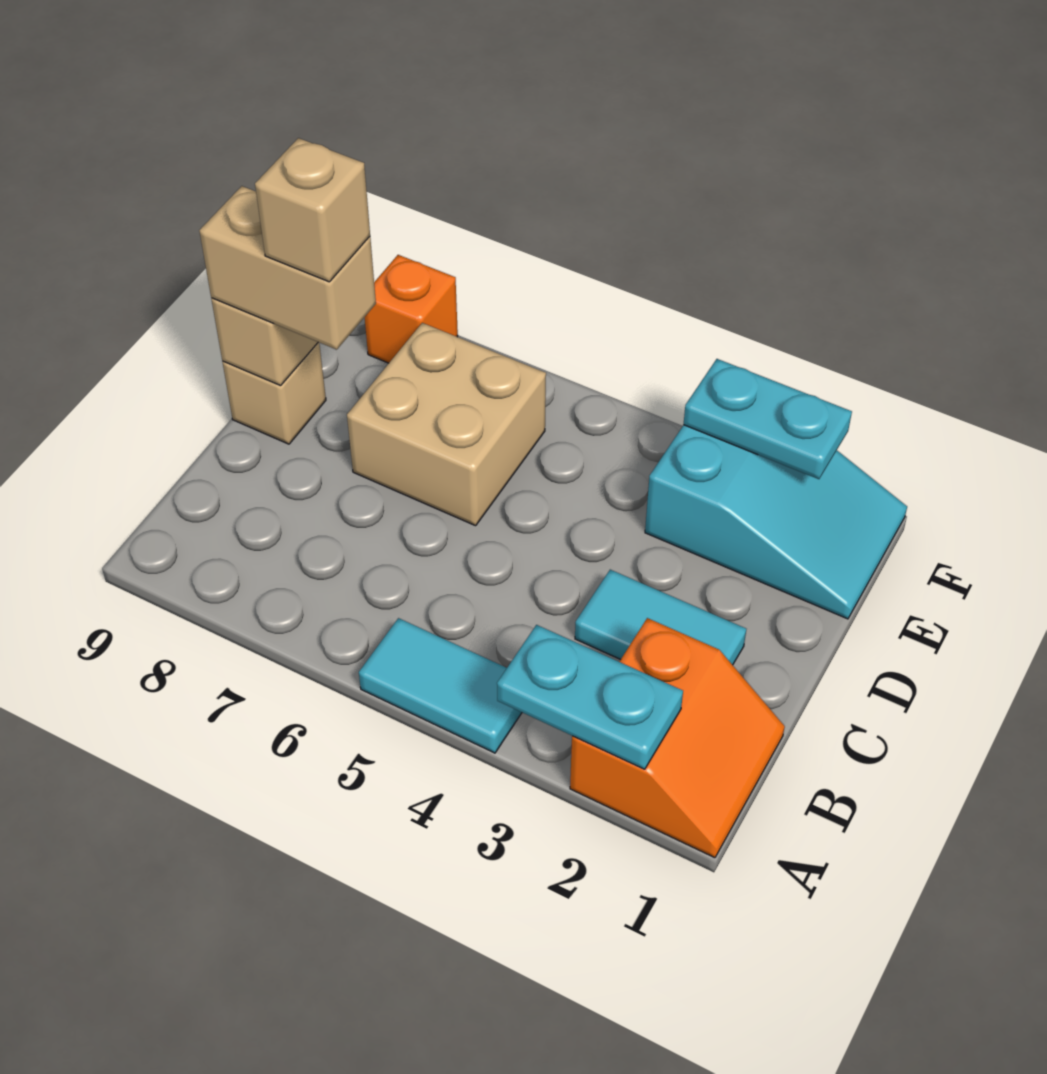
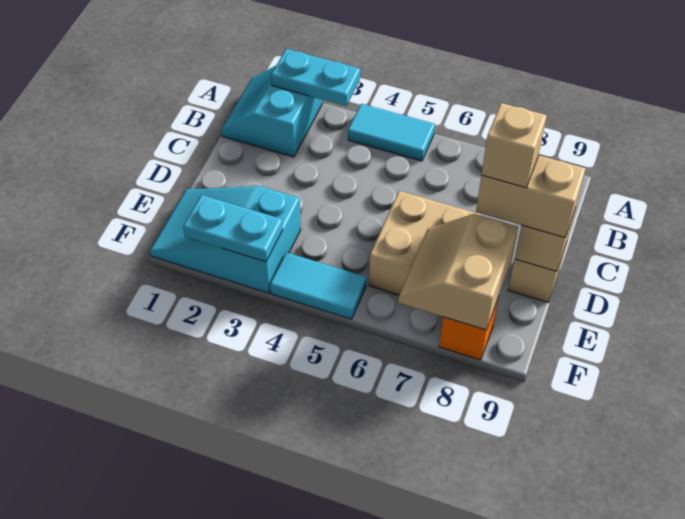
orange slope A1:B2 level 1 top 2 -> cyan slope A1:B2 level 1 top 2
cyan tile C2:C3 level 1 -> cyan tile F4:F5 level 1
none -> tan slope E7:F8 level 2 top 8

